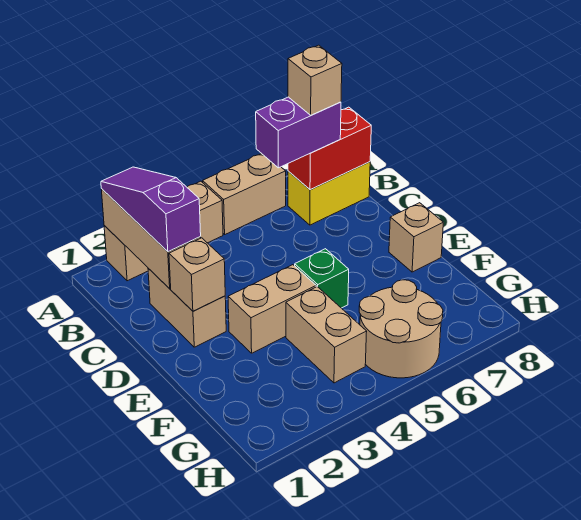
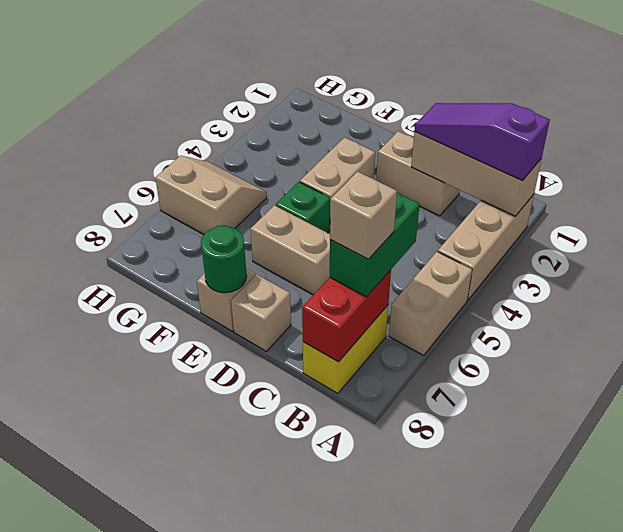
purple slope A2:C2 level 3 top C -> purple slope A2:C2 level 3 top A
purple brick B6:B7 level 3 -> green brick B6:B7 level 3
tan brick D2 level 2 -> tan brick D8 level 1
none -> green round brick E8 level 2
tan brick F4:G4 level 1 -> tan brick D6:E6 level 1
tan round brick G5:H6 level 1 -> tan slope G5:H6 level 1 top 6

